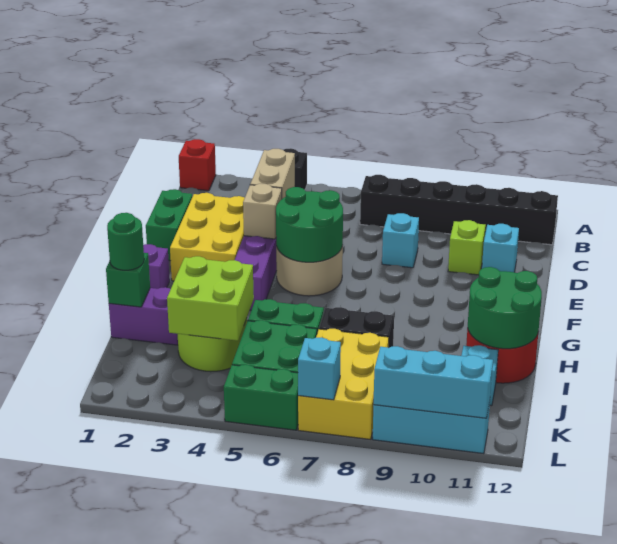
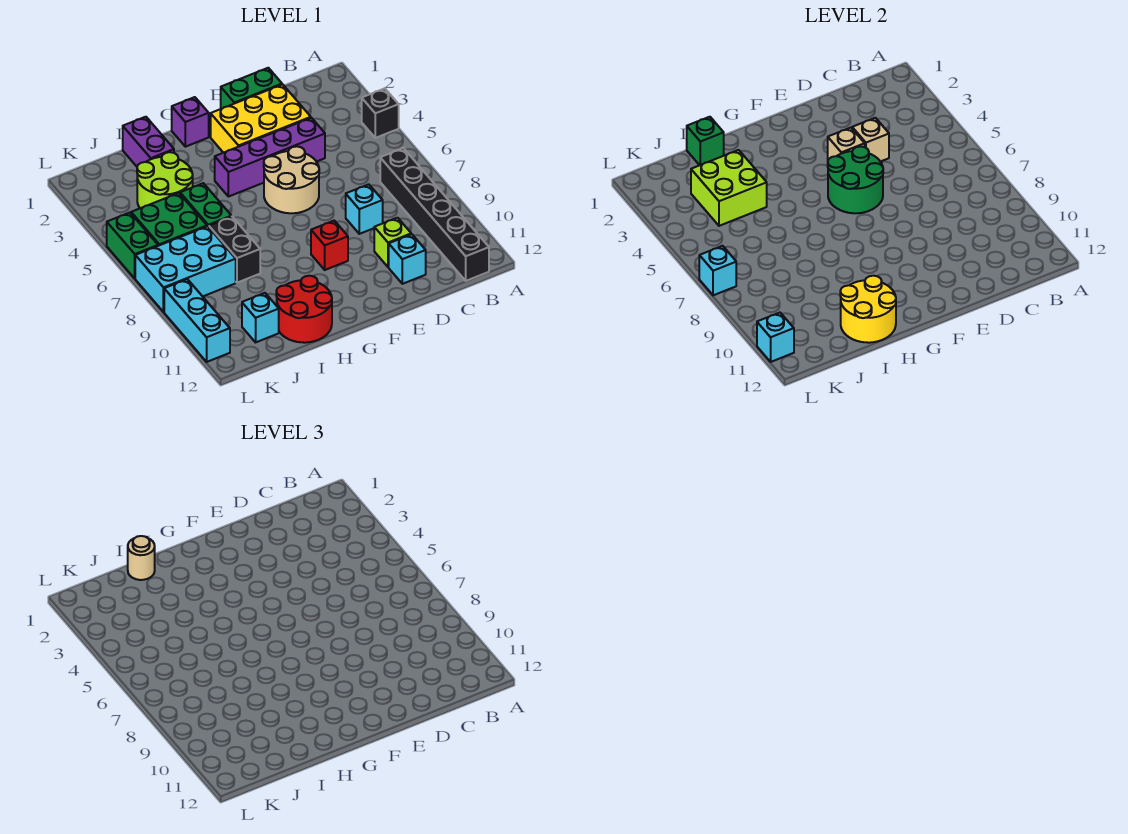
red brick A1 level 1 -> red brick F9 level 1
tan brick C4:D4 level 2 -> tan brick D4 level 2
green round brick H11:I12 level 2 -> yellow round brick H11:I12 level 2
green round brick I1 level 3 -> tan round brick I1 level 3
yellow brick J7:L8 level 1 -> cyan brick J7:L8 level 1
cyan brick L9:L11 level 2 -> cyan brick L11 level 2

